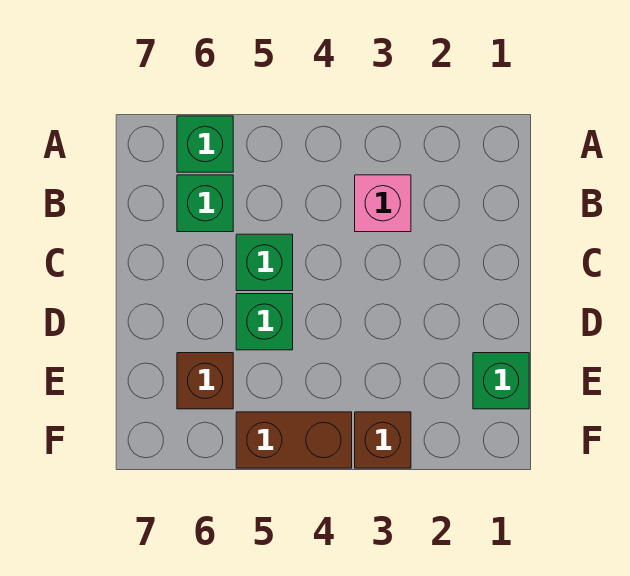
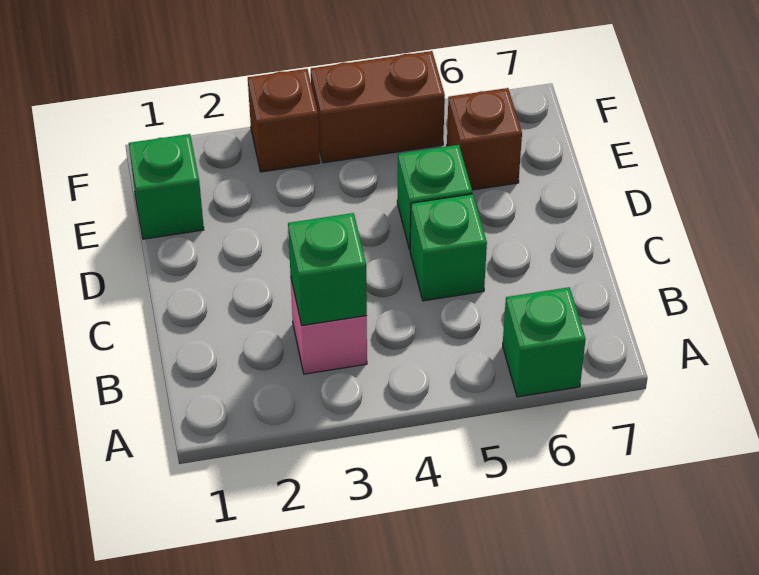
green brick B6 level 1 -> green brick B3 level 2

